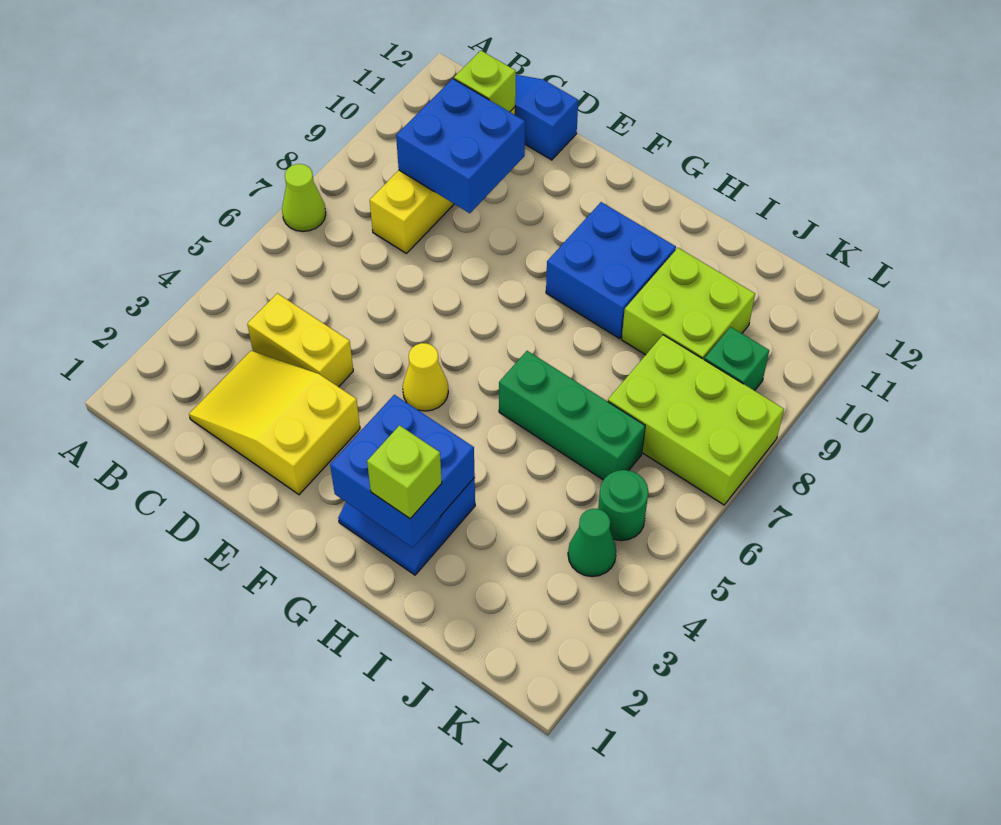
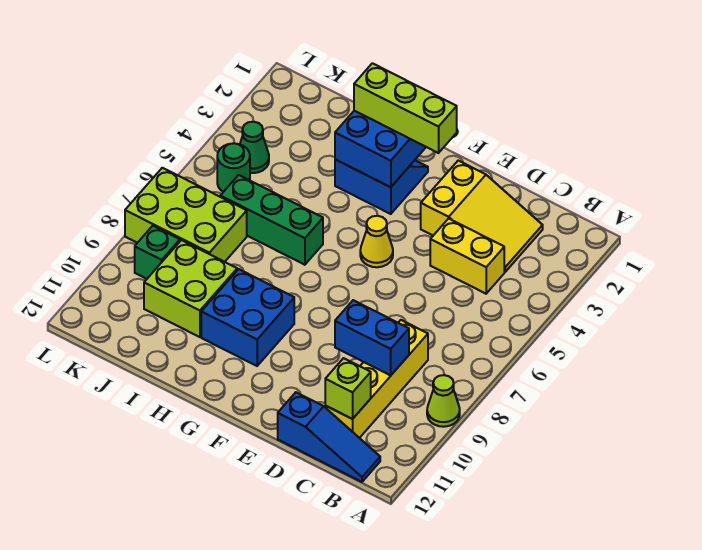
lime cone A7 level 1 -> lime cone A9 level 1
blue brick C9:D10 level 2 -> blue brick C9:D9 level 2
lime brick H2 level 3 -> lime brick F2:H2 level 3

